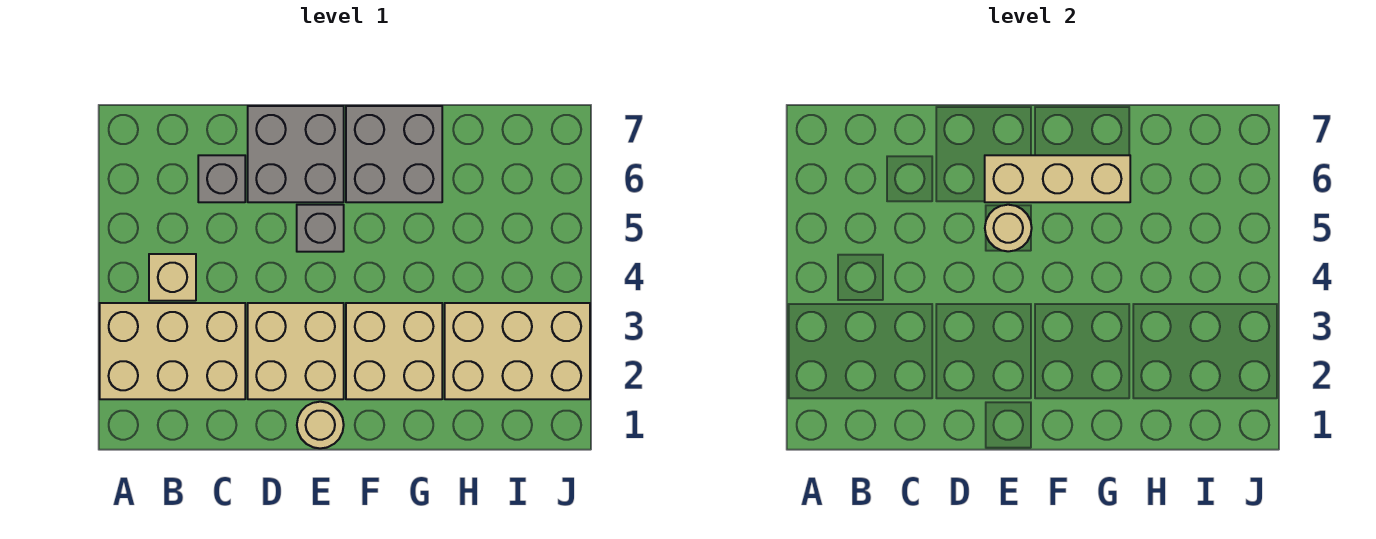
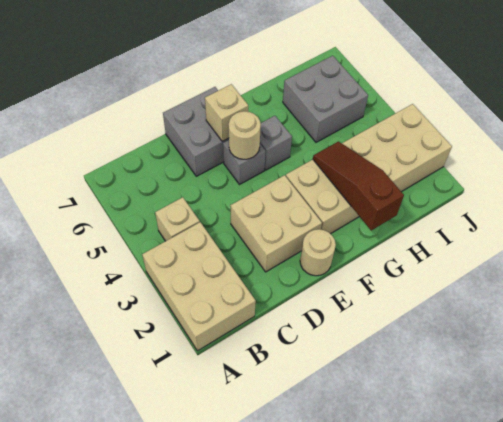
tan brick A2:C3 level 1 -> tan brick A1:B3 level 1
grey brick C6 level 1 -> grey brick F5 level 1
tan brick E6:G6 level 2 -> tan brick E6 level 2
grey brick F6:G7 level 1 -> grey brick H5:I6 level 1
none -> brown slope G1:G3 level 2 top 1

